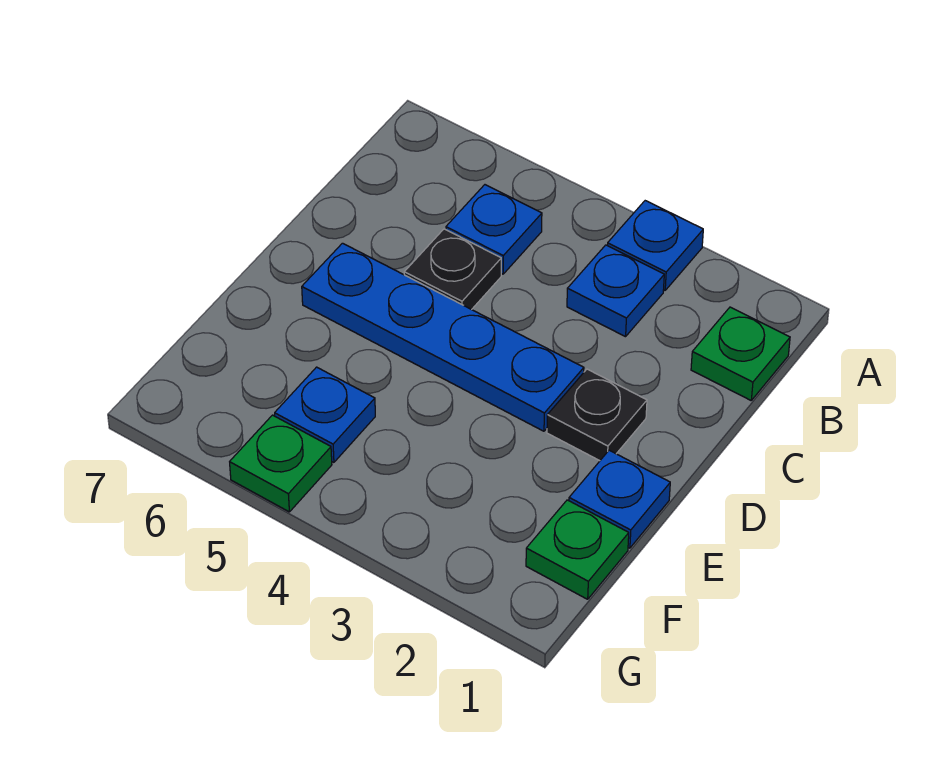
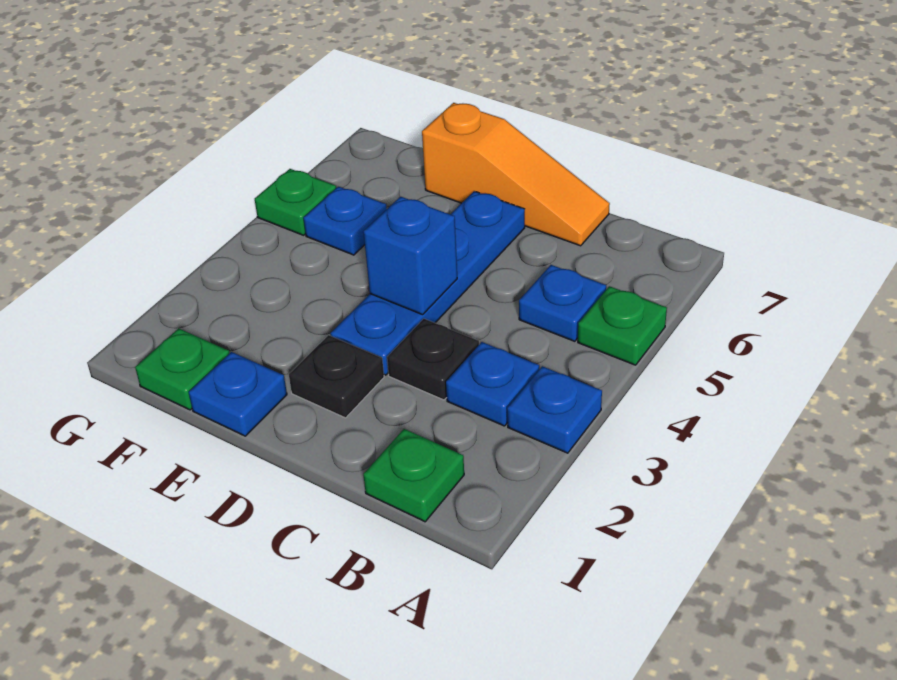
none -> green plate A5 level 1
black plate C5 level 1 -> black plate C3 level 1
none -> orange slope C7:E7 level 1 top E
none -> blue brick D4 level 2

